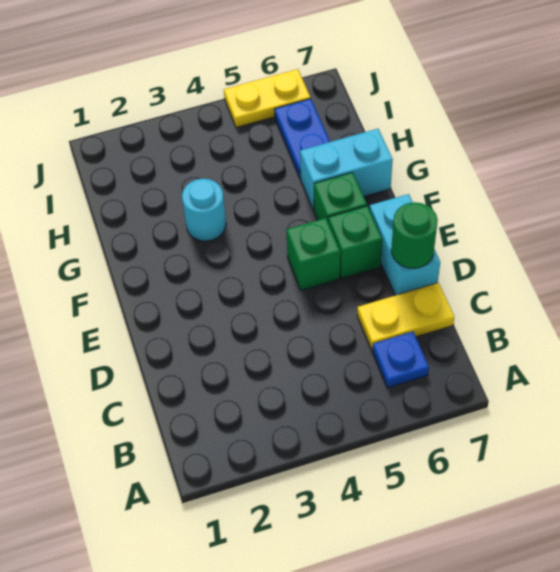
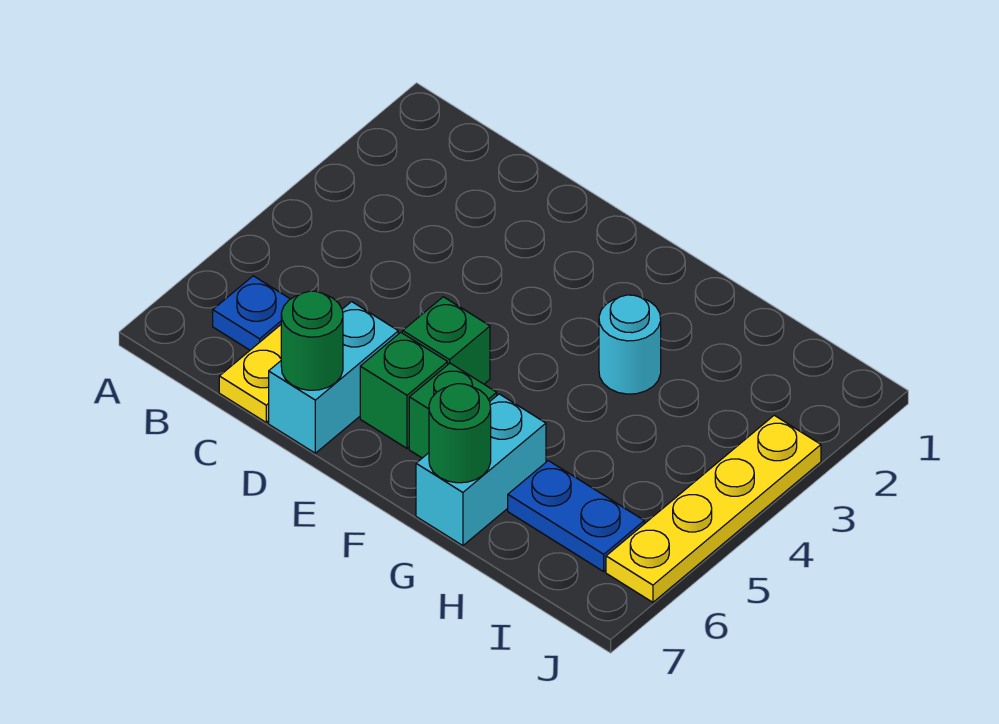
cyan brick D7:E7 level 1 -> cyan brick D6:D7 level 1
none -> green round brick G7 level 2
yellow plate J5:J6 level 1 -> yellow plate J3:J6 level 1

